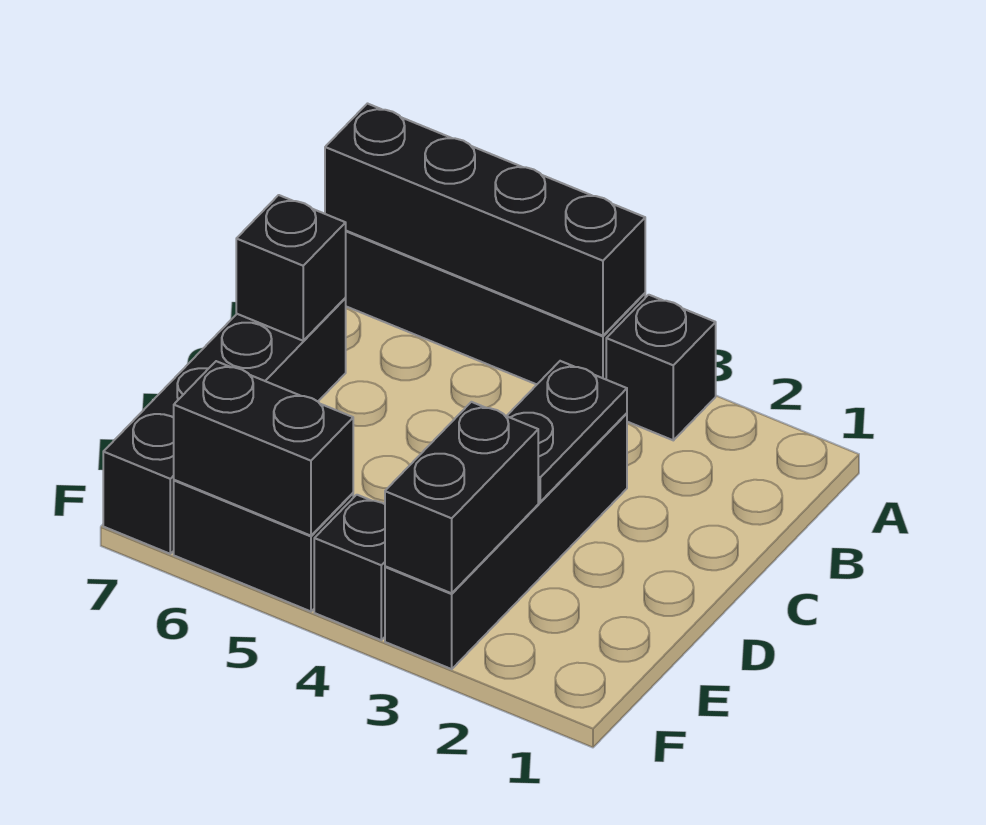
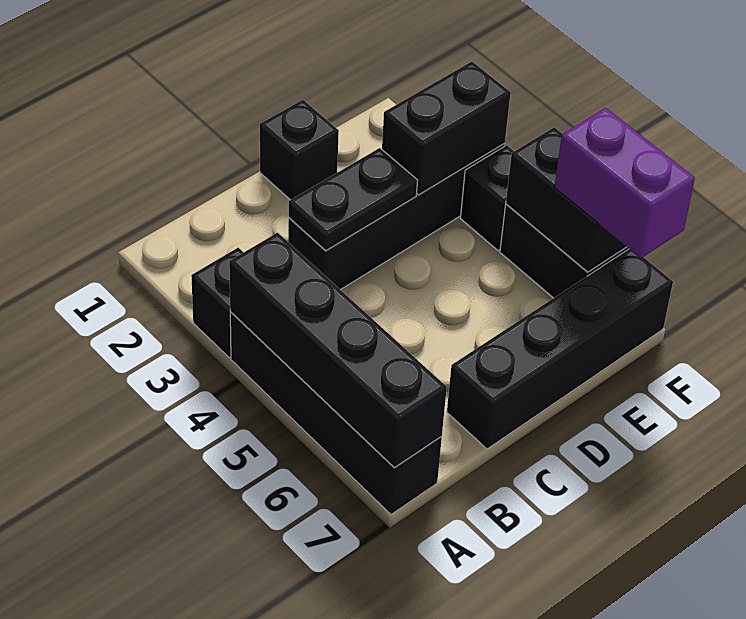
black brick C7 level 2 -> black brick D1 level 1
none -> purple brick F6:F7 level 3

